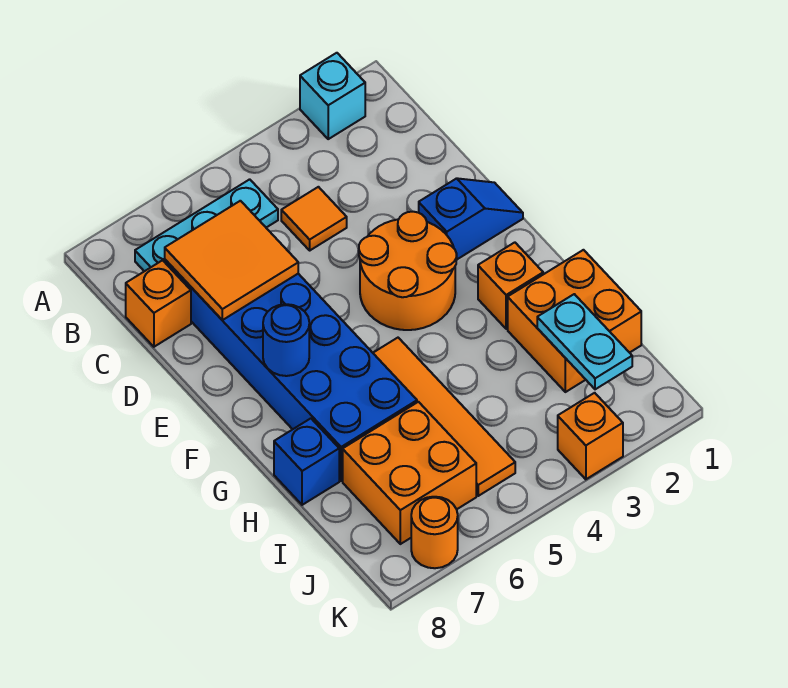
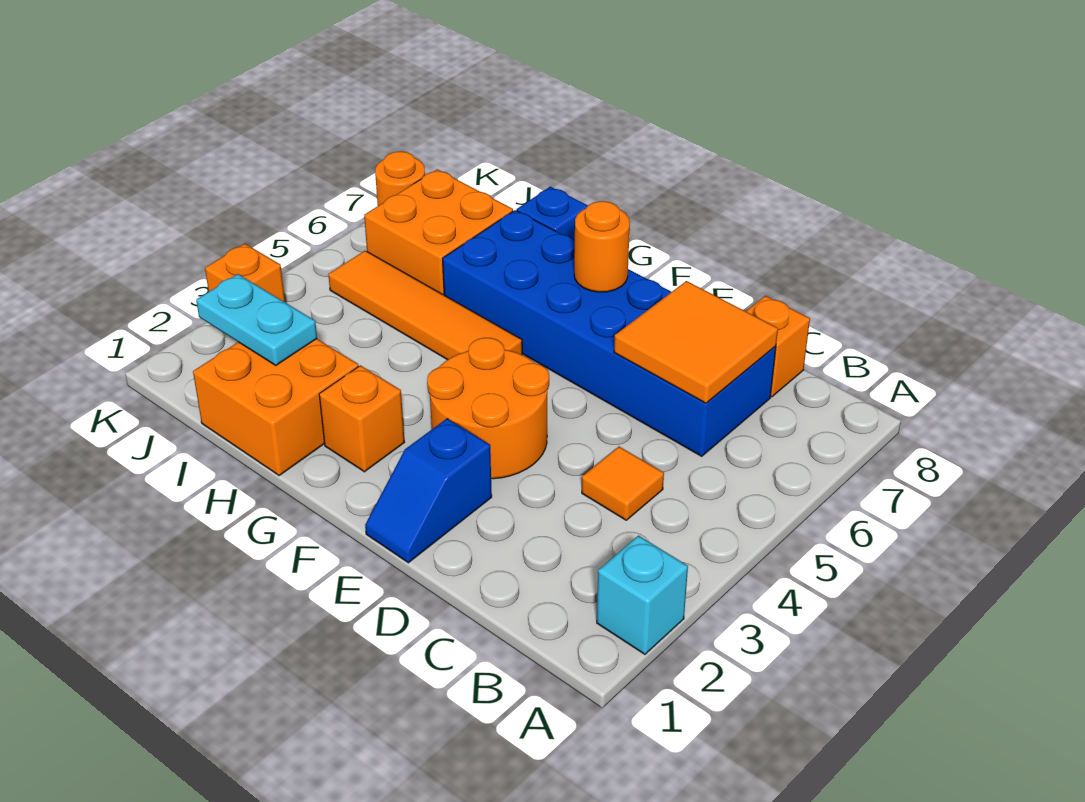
cyan plate B5:B7 level 1 -> none
blue round brick F7 level 2 -> orange round brick F7 level 2

